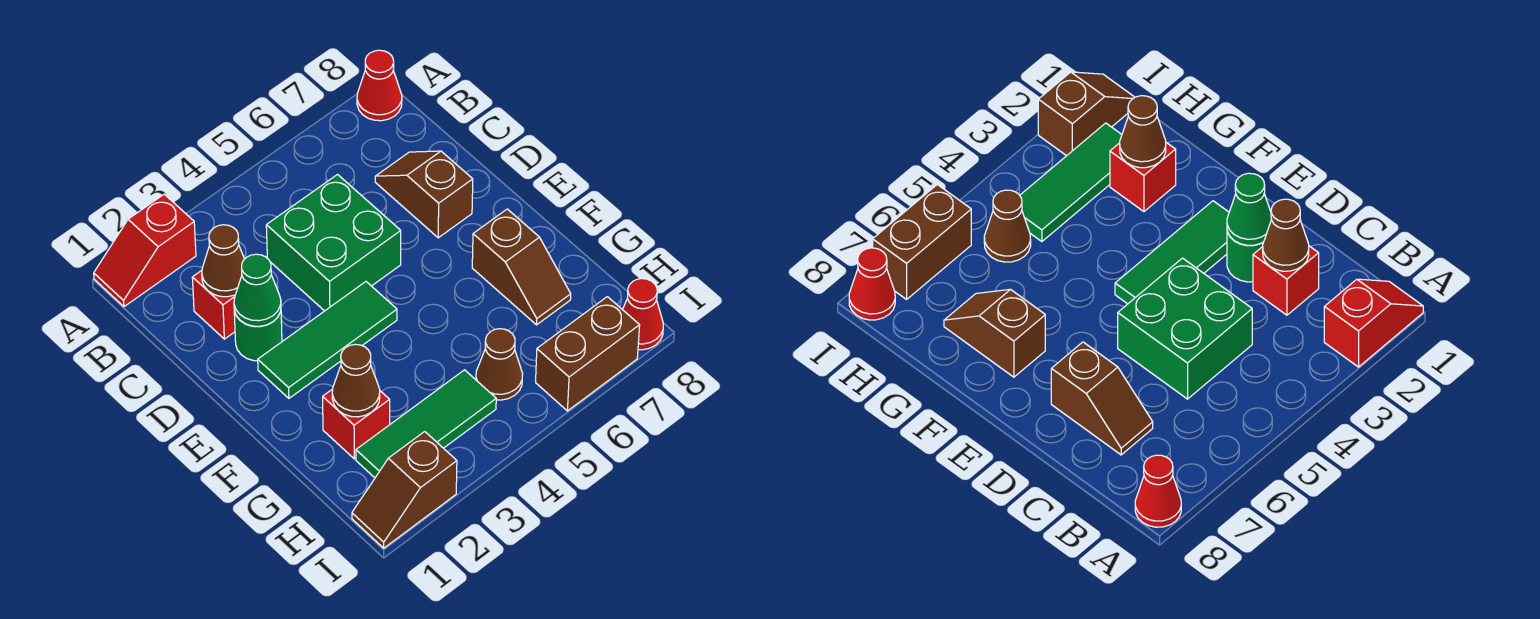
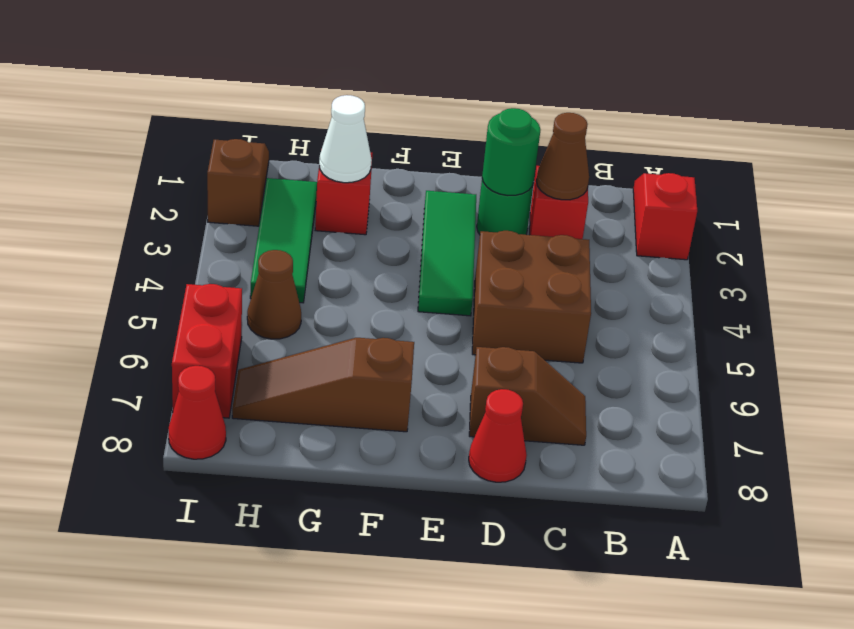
red cone A8 level 1 -> red cone D8 level 1
green brick C4:D5 level 1 -> brown brick C4:D5 level 1
green cone D2 level 2 -> green round brick D2 level 2
brown slope F7:G7 level 1 top F -> brown slope F7:H7 level 1 top F
brown cone G2 level 2 -> white cone G2 level 2
brown brick I6:I7 level 1 -> red brick I6:I7 level 1

